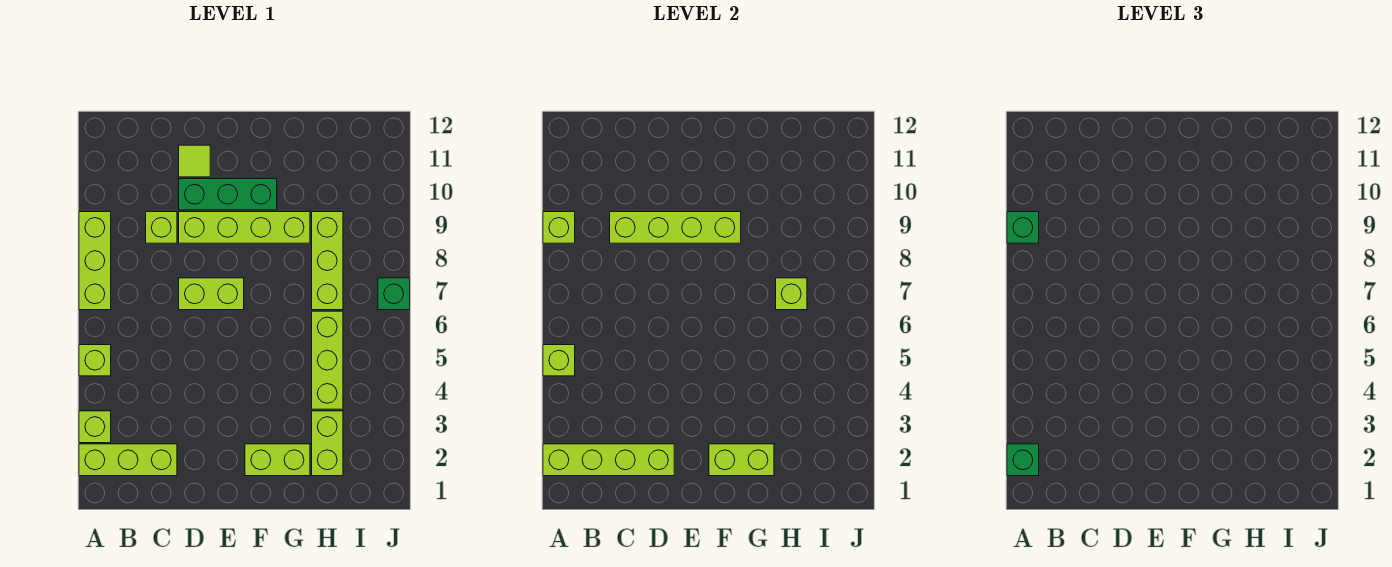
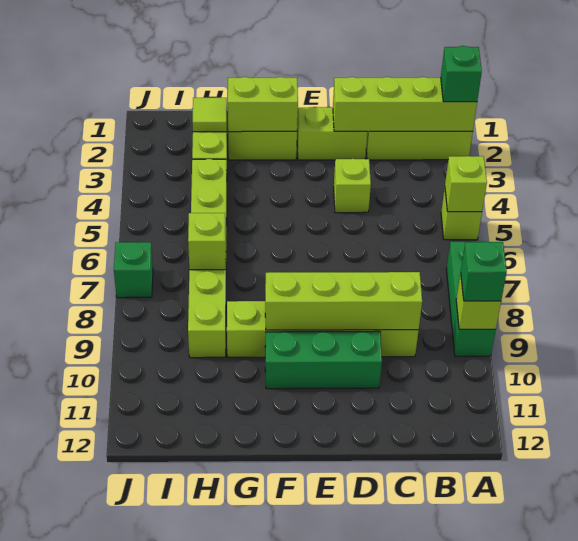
lime brick A3 level 1 -> lime brick D4 level 1
lime brick A7:A9 level 1 -> green brick A7:A9 level 1
lime brick D7:E7 level 1 -> lime brick D2:E2 level 1
lime tile D11 level 1 -> lime tile H2 level 2

